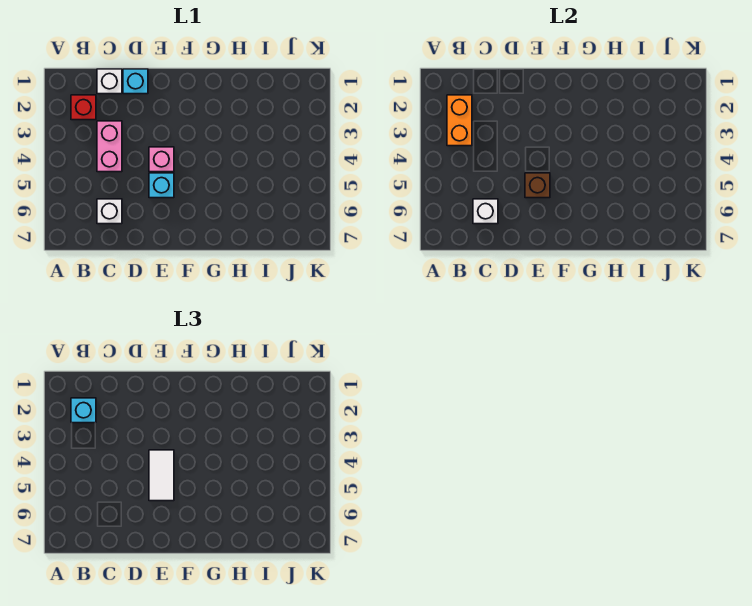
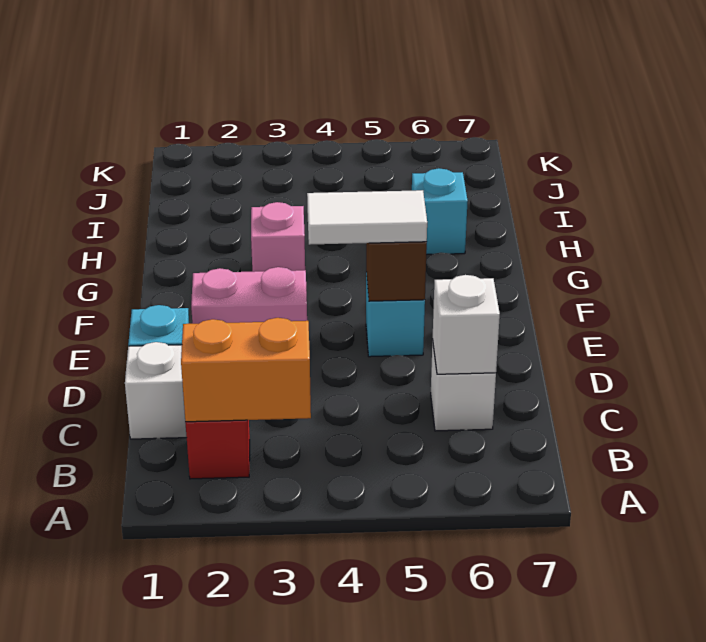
cyan brick B2 level 3 -> cyan brick H6 level 1
pink brick C3:C4 level 1 -> pink brick E2:E3 level 1
pink brick E4 level 1 -> pink brick G3 level 1

